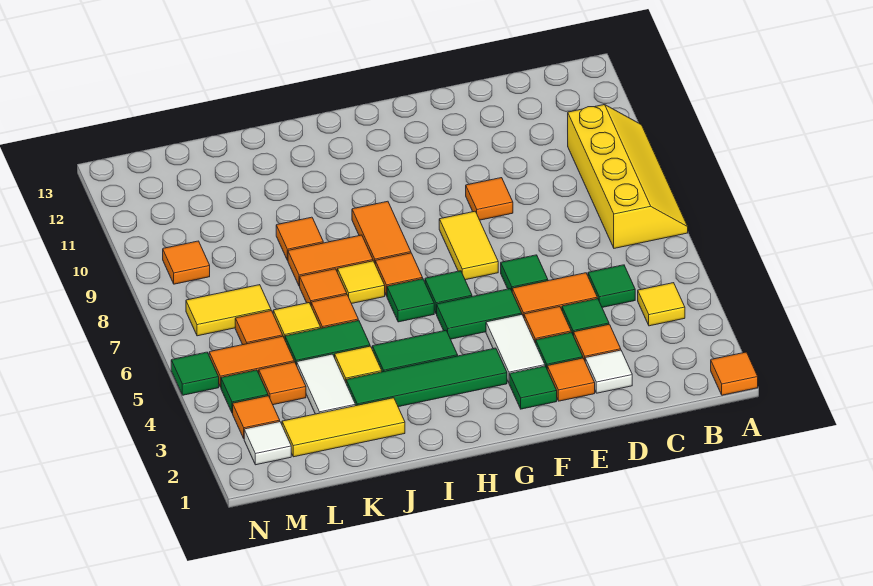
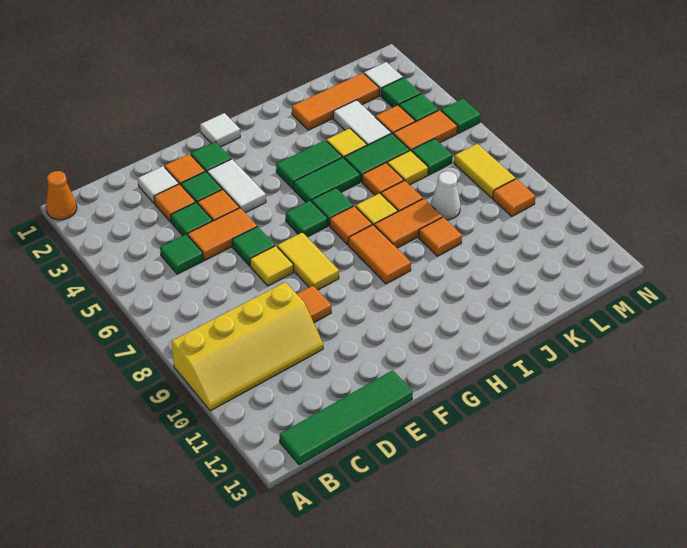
orange tile A1 level 1 -> orange cone A1 level 1
yellow slope A7:B10 level 1 top B -> yellow slope A9:D10 level 1 top 9
yellow tile B4 level 1 -> yellow tile E7 level 1
green tile F5:G5 level 1 -> green tile H5:I5 level 1
none -> white tile G1 level 1
green tile G3:J3 level 1 -> green tile B13:E13 level 1
yellow tile J2:L2 level 1 -> orange tile J2:L2 level 1
none -> white cone K8 level 1
orange tile L6 level 1 -> green tile L6 level 1
yellow tile L7:M7 level 1 -> yellow tile M7:M8 level 1
orange tile M3 level 1 -> green tile M3 level 1

